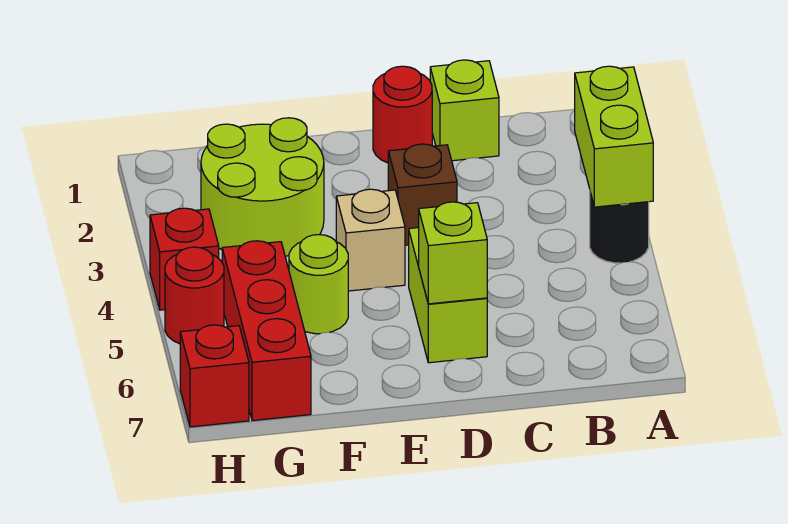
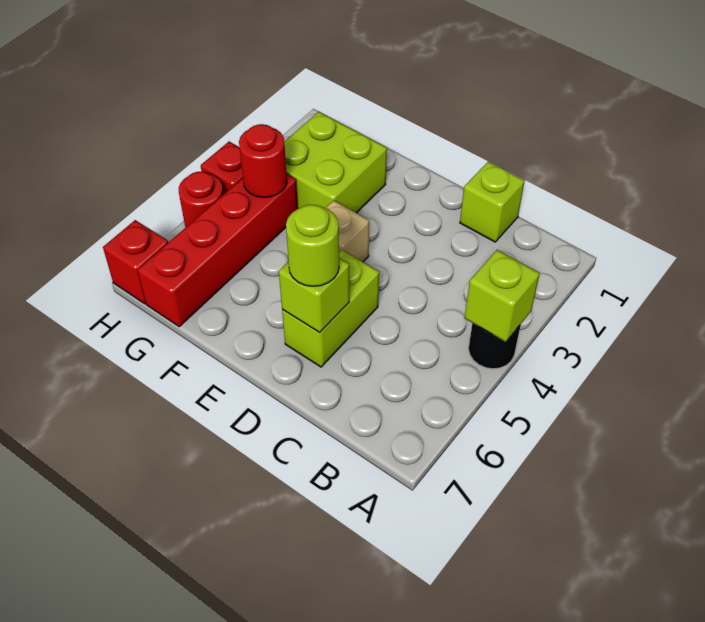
lime brick A3:A4 level 2 -> lime brick A4 level 2
red round brick D1 level 1 -> red round brick G4 level 2
brown brick D3 level 1 -> none
lime round brick F2:G3 level 1 -> lime brick F2:G3 level 1
lime round brick F5 level 1 -> lime round brick D6 level 3
red brick G5:G7 level 1 -> red brick G4:G7 level 1

